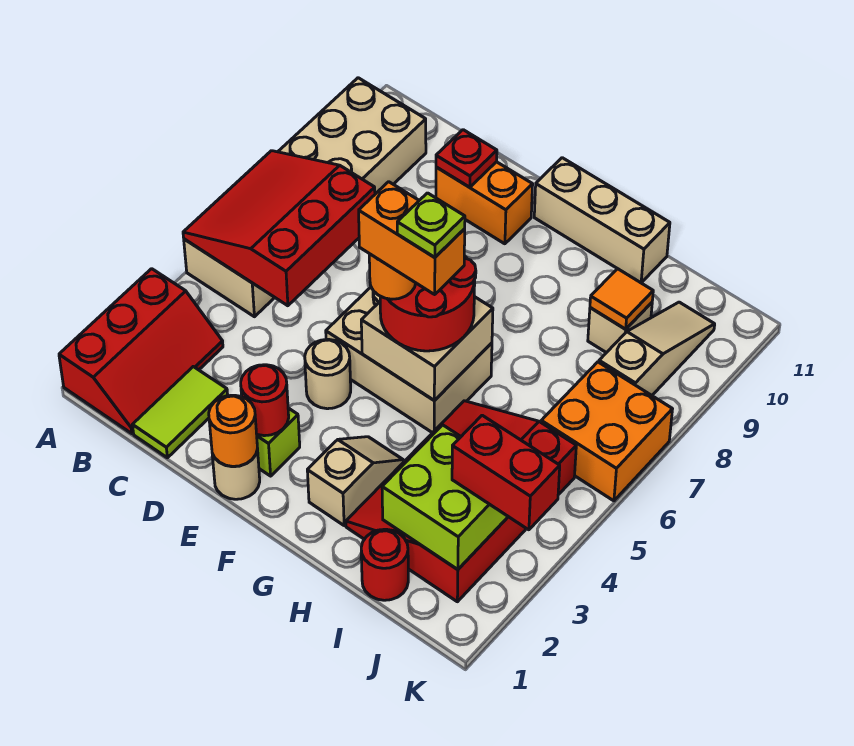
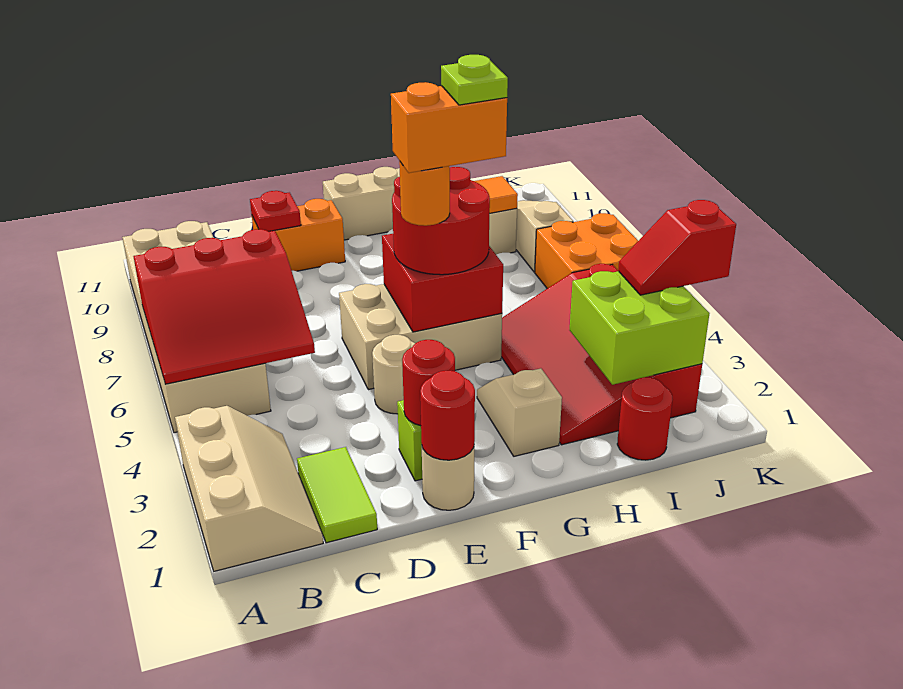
red slope A1:B3 level 1 top A -> tan slope A1:B3 level 1 top A
red slope A5:C7 level 2 top C -> red slope A5:C7 level 2 top 7
orange round brick E1 level 2 -> red round brick E1 level 2
tan brick F5:G6 level 2 -> red brick F5:G6 level 2
red brick J3:K3 level 3 -> red slope J3:K3 level 3 top K

